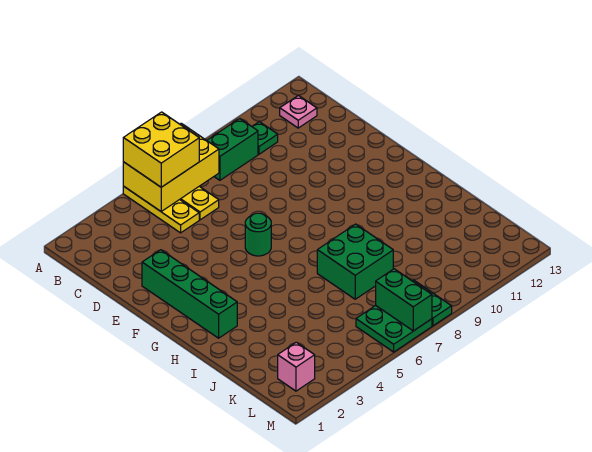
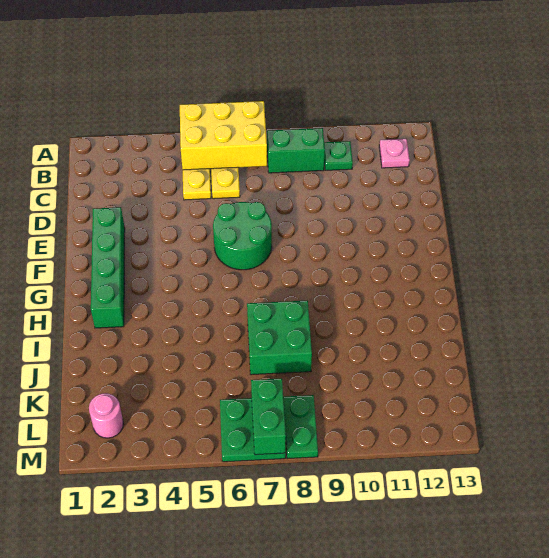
yellow brick A5:B6 level 3 -> none
green round brick F6 level 1 -> green round brick E6:F7 level 1
pink brick L2 level 1 -> pink round brick L2 level 1

